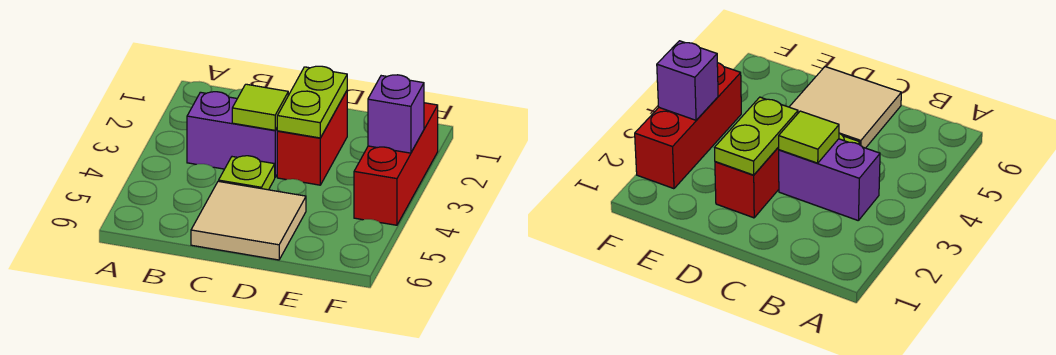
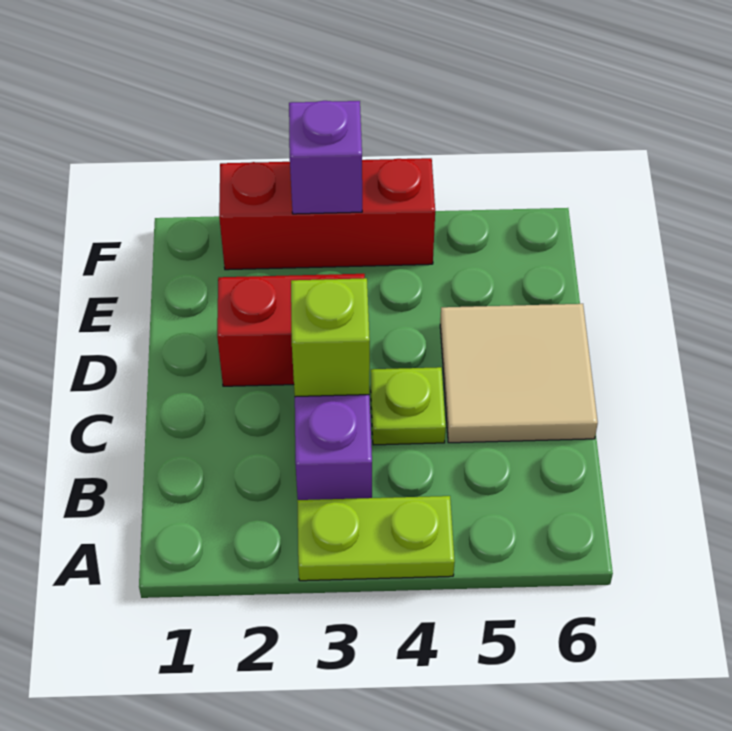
lime tile C3 level 2 -> lime brick C3 level 2
lime plate D2:D3 level 2 -> lime plate A3:A4 level 1

